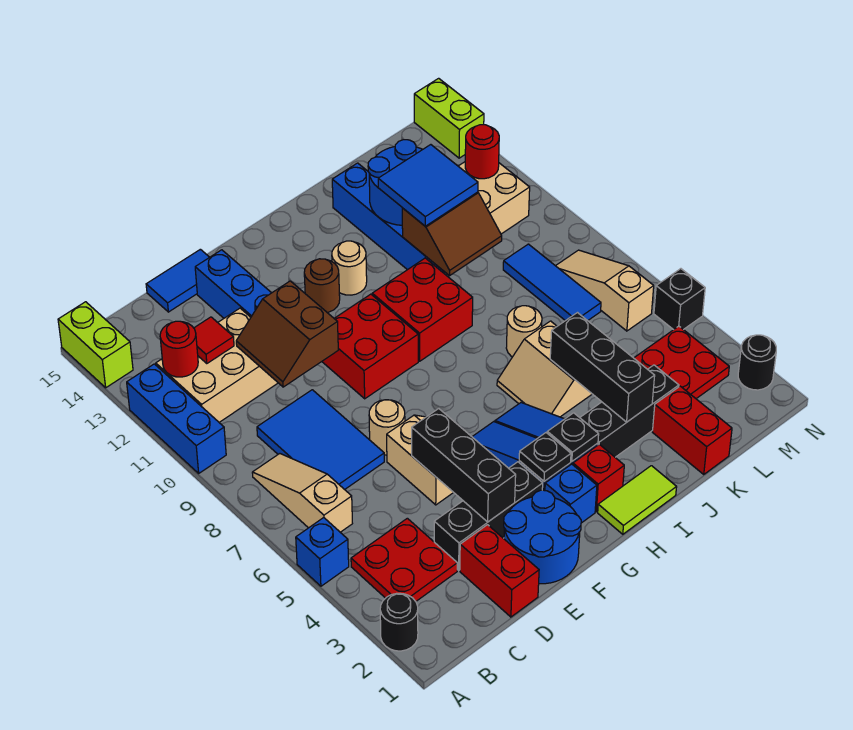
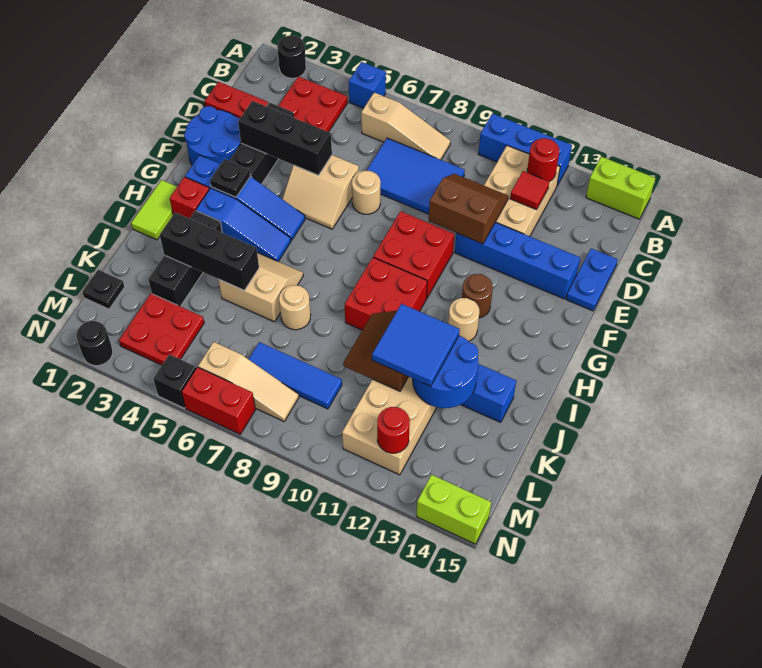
blue tile D15:E15 level 1 -> blue plate D15:E15 level 1
black plate H3 level 2 -> black plate L1 level 1
red brick K1:K2 level 1 -> red brick N6:N7 level 1

